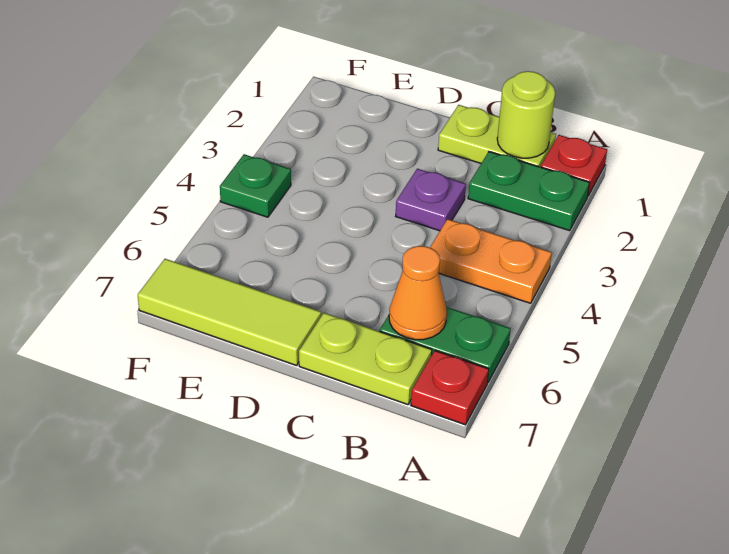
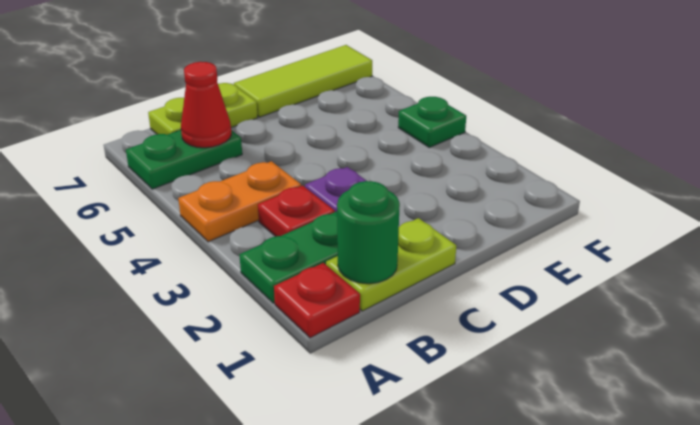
red plate A7 level 1 -> red plate B3 level 1
lime round brick B1 level 2 -> green round brick B1 level 2
orange cone B6 level 2 -> red cone B6 level 2

